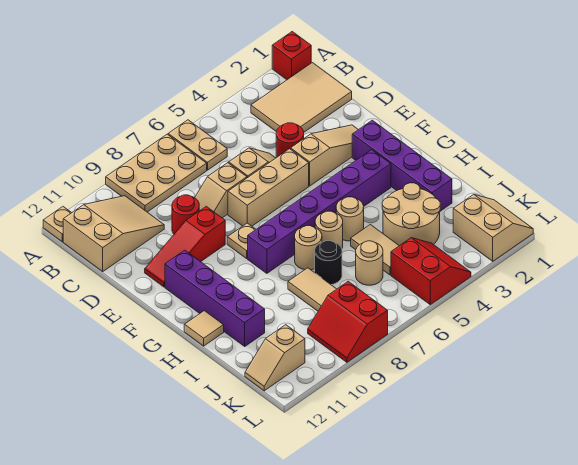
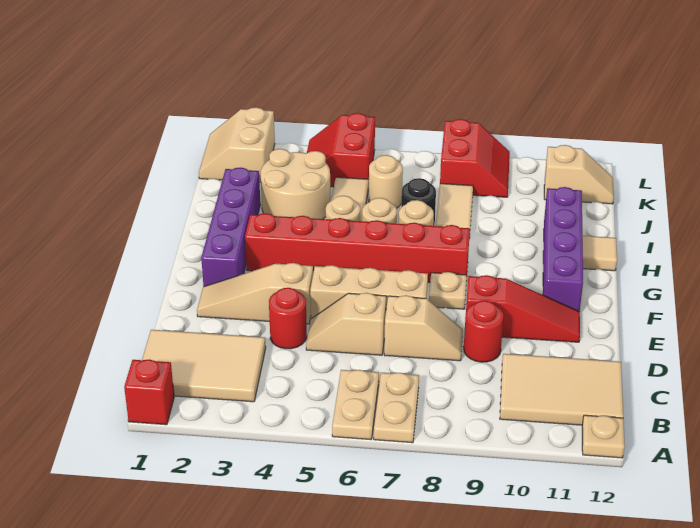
tan plate A7:B9 level 1 -> tan plate A7:B7 level 1
tan slope B10:C12 level 1 top 12 -> tan tile B10:C12 level 1
purple brick G3:G8 level 1 -> red brick G3:G8 level 1

